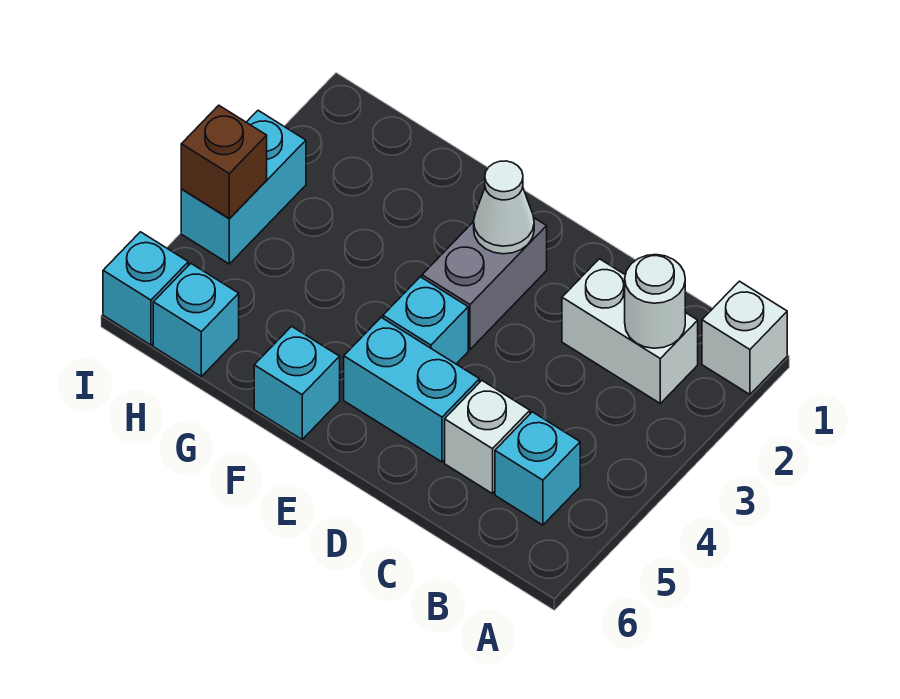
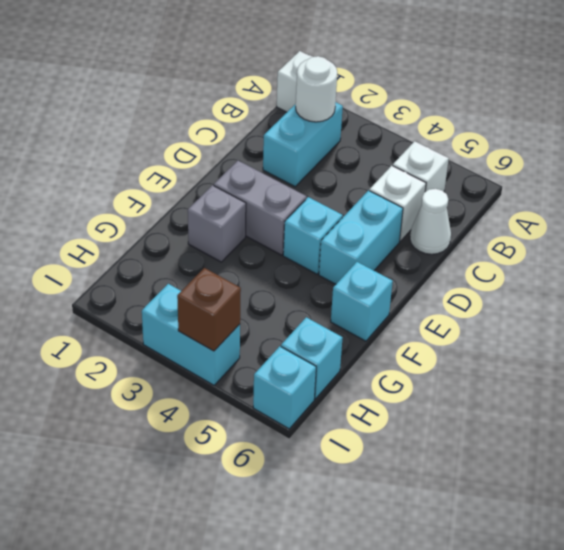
white brick B2:C2 level 1 -> cyan brick B2:C2 level 1
cyan brick B5 level 1 -> white brick B5 level 1
white cone E2 level 2 -> white cone C6 level 1
none -> grey brick F2 level 1

